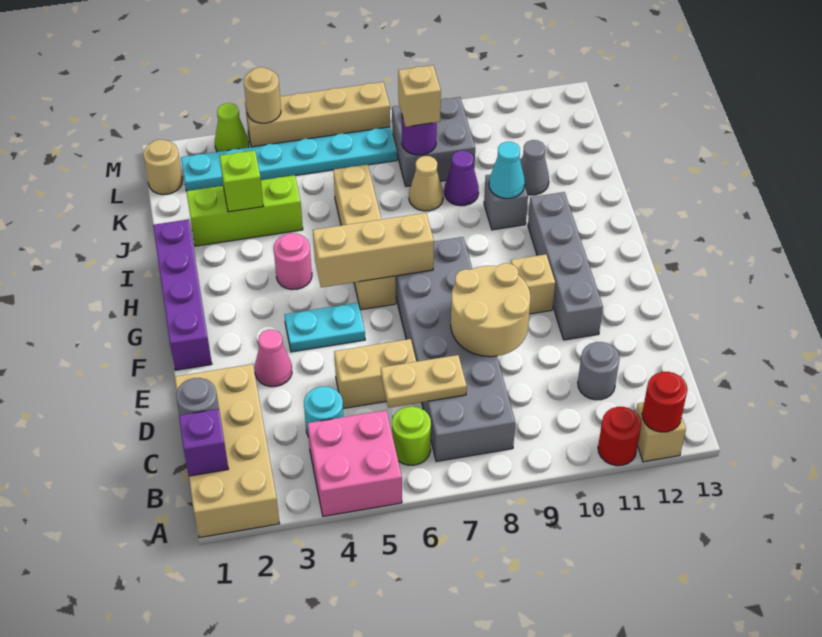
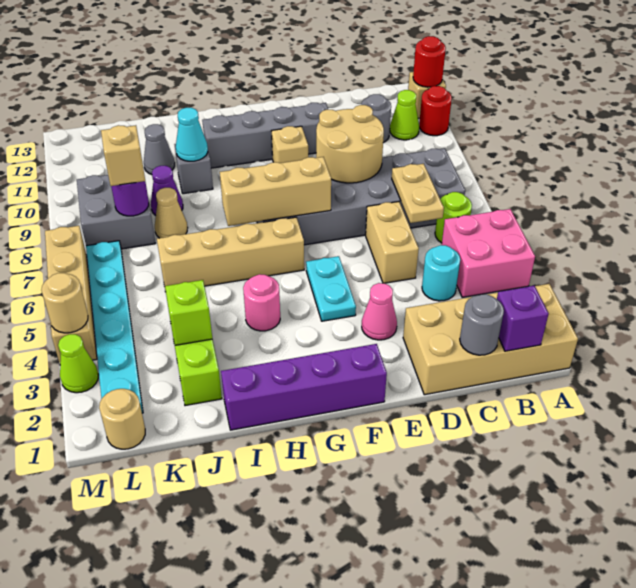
none -> lime cone B11 level 1
tan brick G5:G7 level 2 -> tan brick F7:H7 level 2

